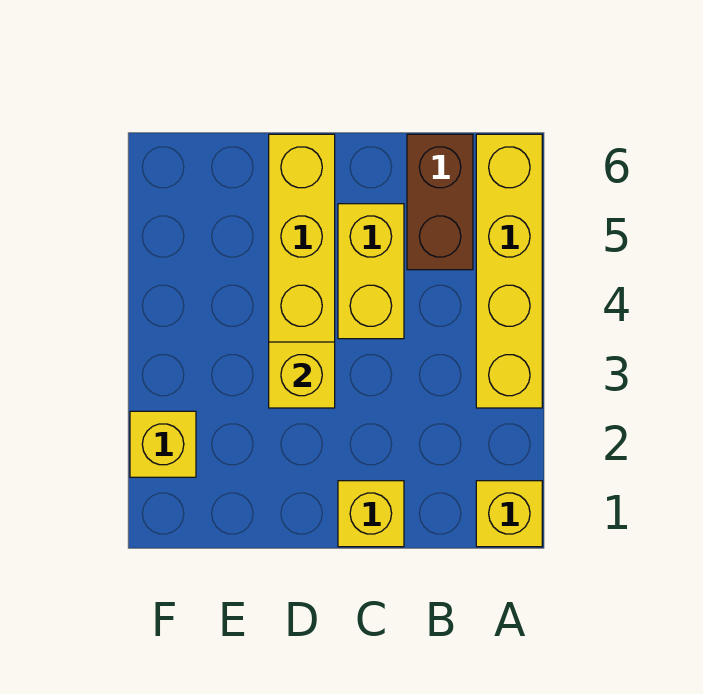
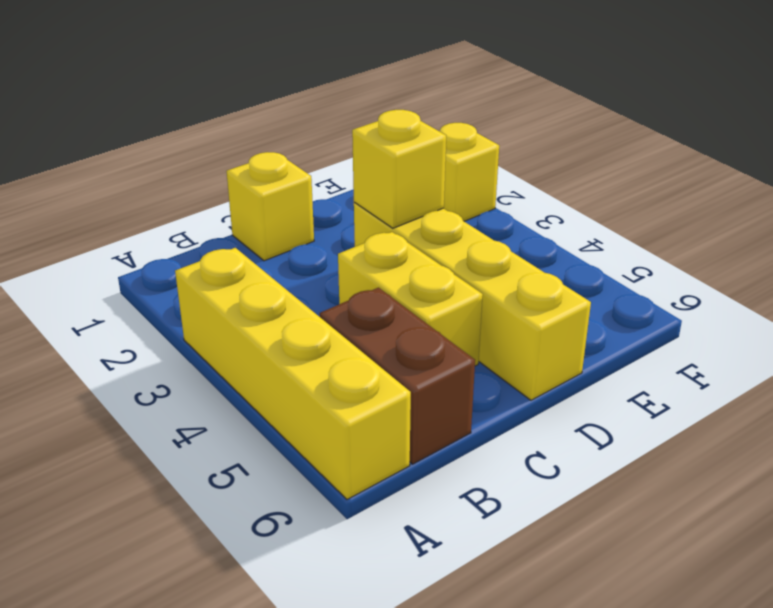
yellow brick A1 level 1 -> none

